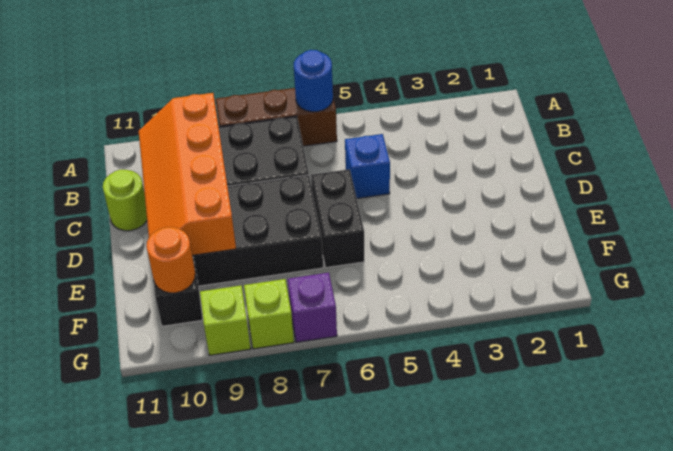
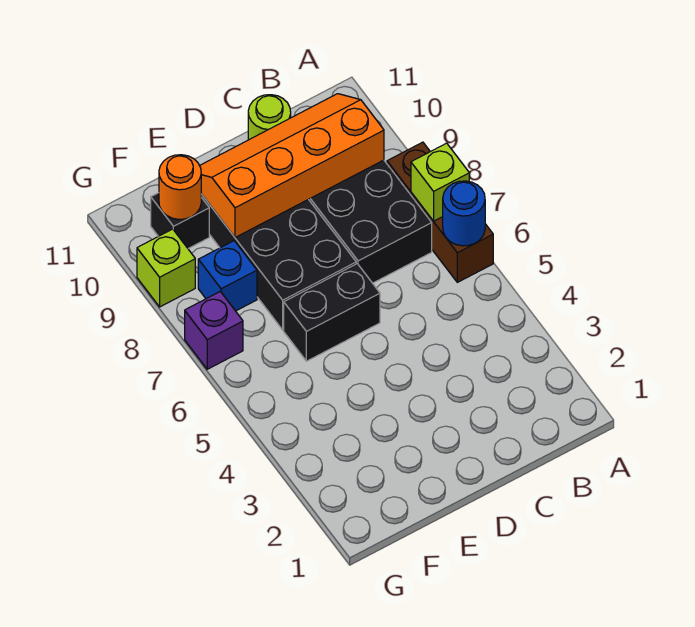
blue brick C5 level 1 -> blue brick F8 level 1
lime brick G8 level 1 -> lime brick A7 level 2

